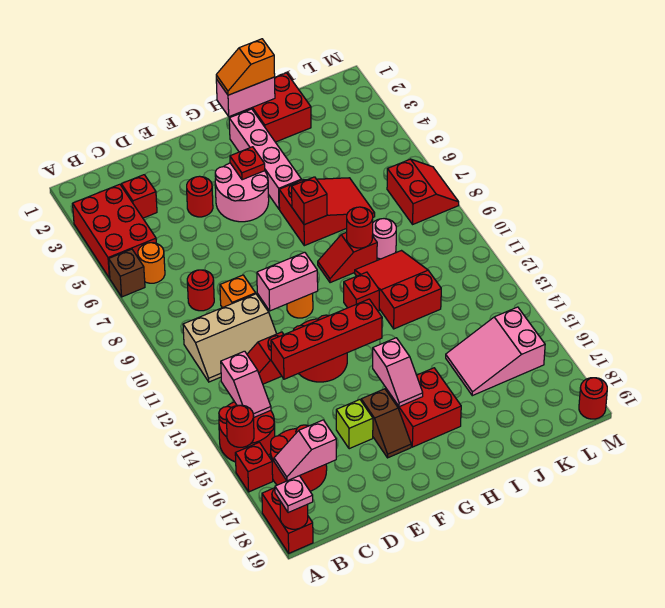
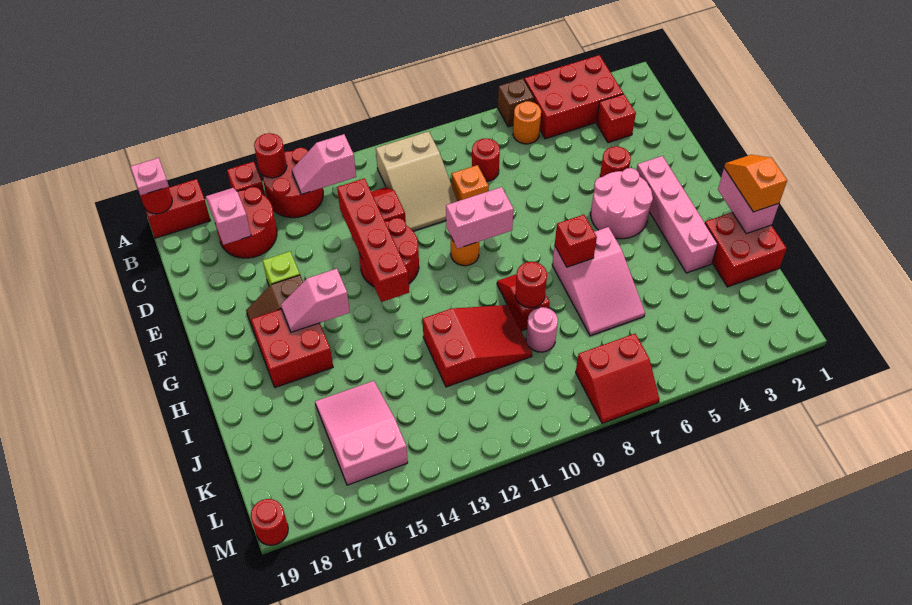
tan slope B10:D11 level 1 top 10 -> tan slope B10:D11 level 1 top B
pink brick E10:F10 level 2 -> pink brick F9:F10 level 2
red plate G4 level 2 -> none
pink brick H2:H5 level 1 -> pink brick F3:I3 level 1
red slope H6:J7 level 1 top H -> pink slope H6:J7 level 1 top H
red brick H11 level 1 -> none

